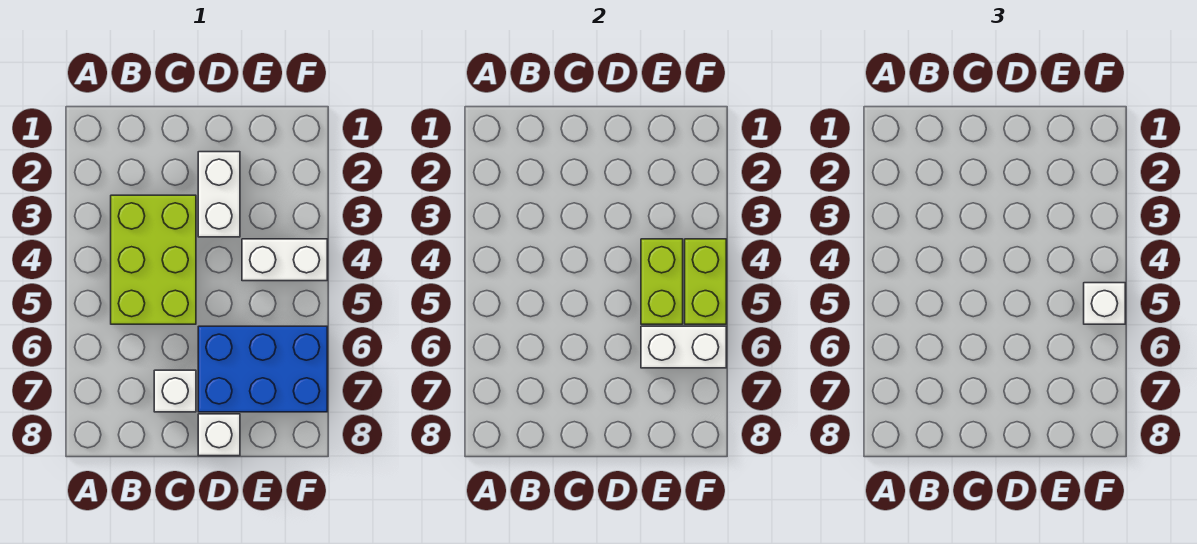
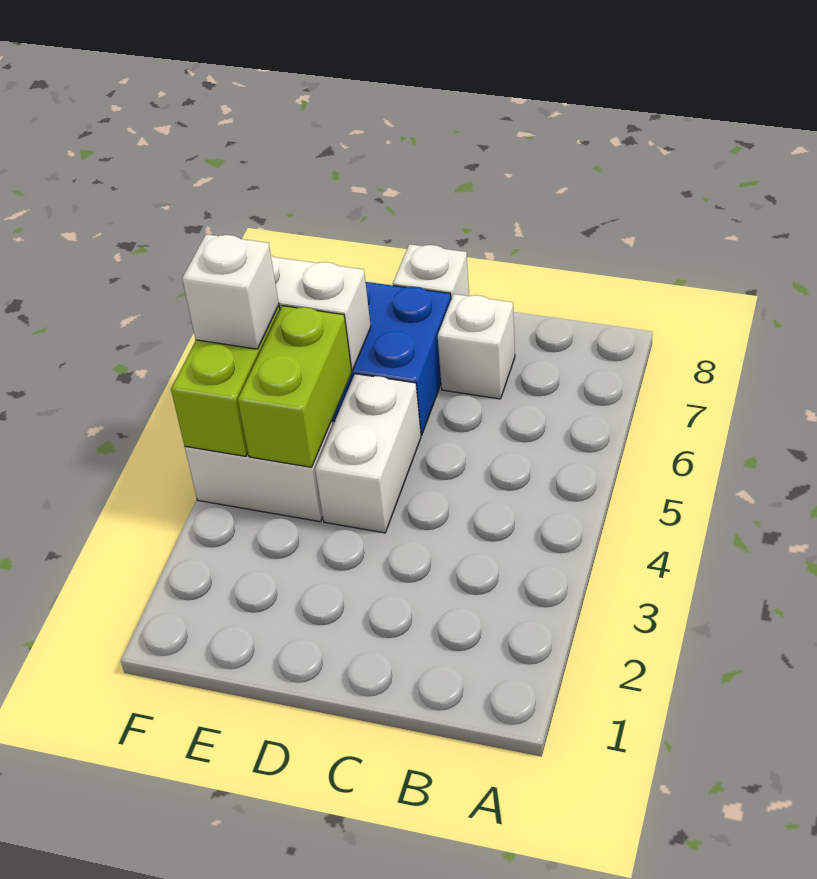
lime brick B3:C5 level 1 -> none
white brick D2:D3 level 1 -> white brick D4:D5 level 1

